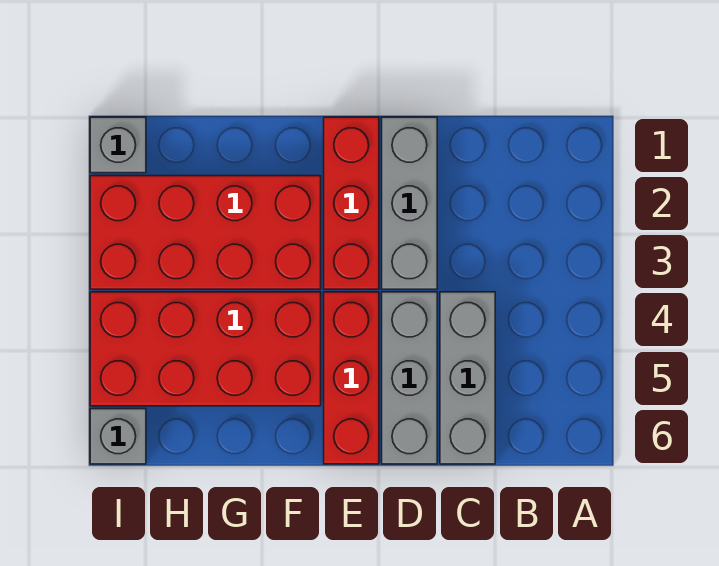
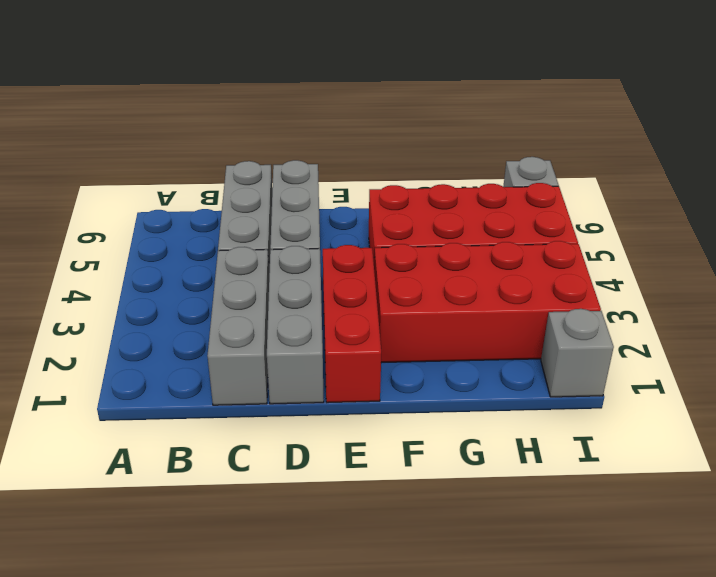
none -> grey brick C1:C3 level 1
red brick E4:E6 level 1 -> none

